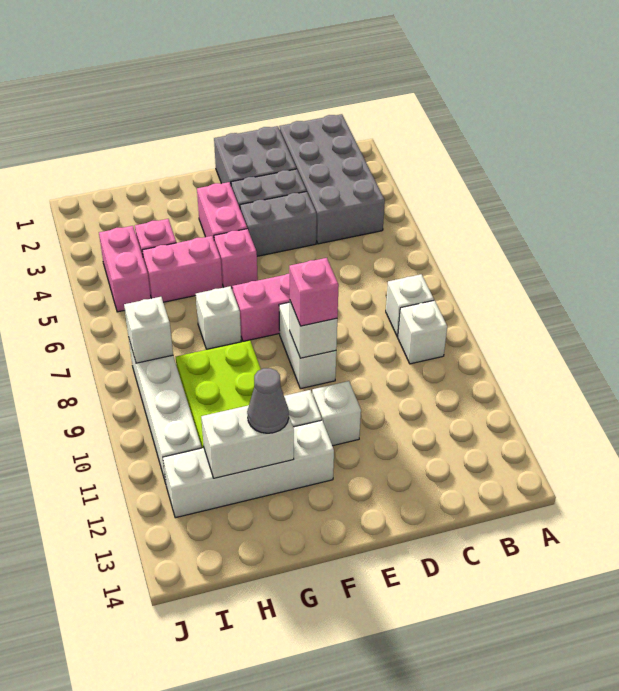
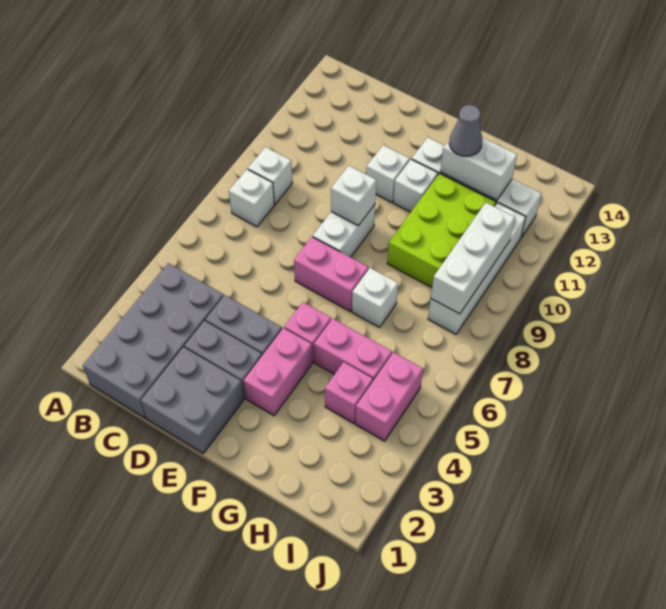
pink brick E9 level 3 -> none
white brick I8 level 2 -> white brick I8:I10 level 2

